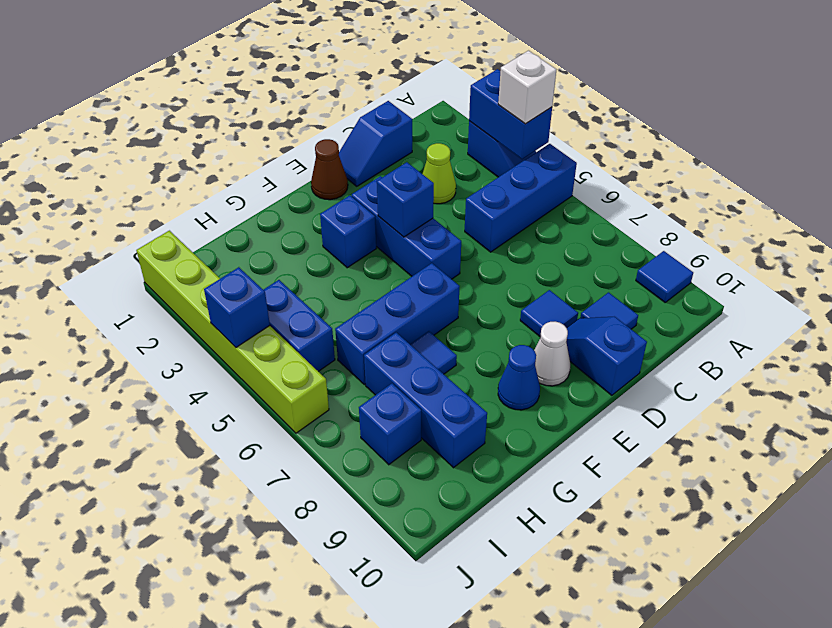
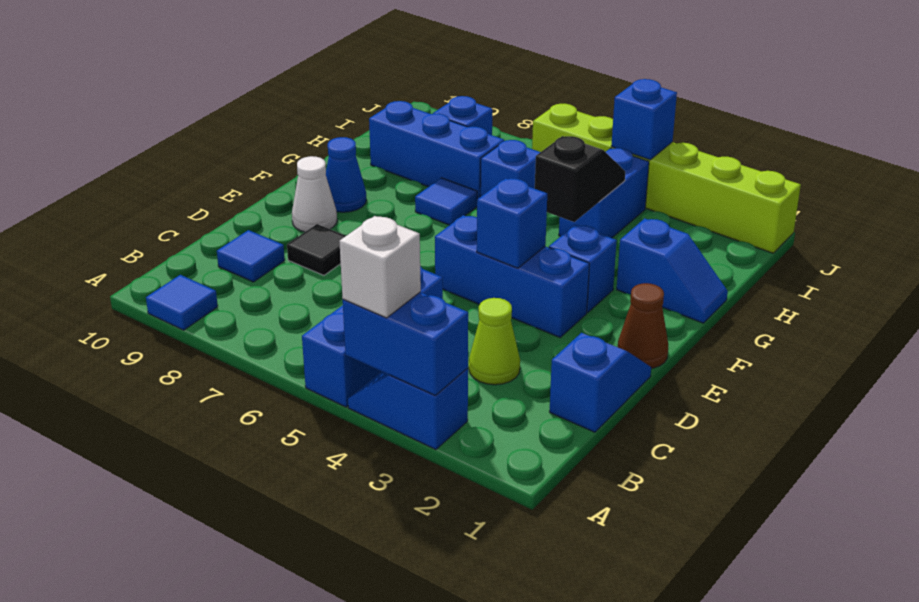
blue tile D8 level 1 -> black tile D8 level 1
blue slope D9:D10 level 1 top 10 -> blue slope G1:G2 level 1 top 2
blue brick F6:H6 level 1 -> blue brick H6 level 1
none -> black slope G4:H4 level 2 top G
blue brick I4:I5 level 1 -> blue brick H4:I4 level 1

